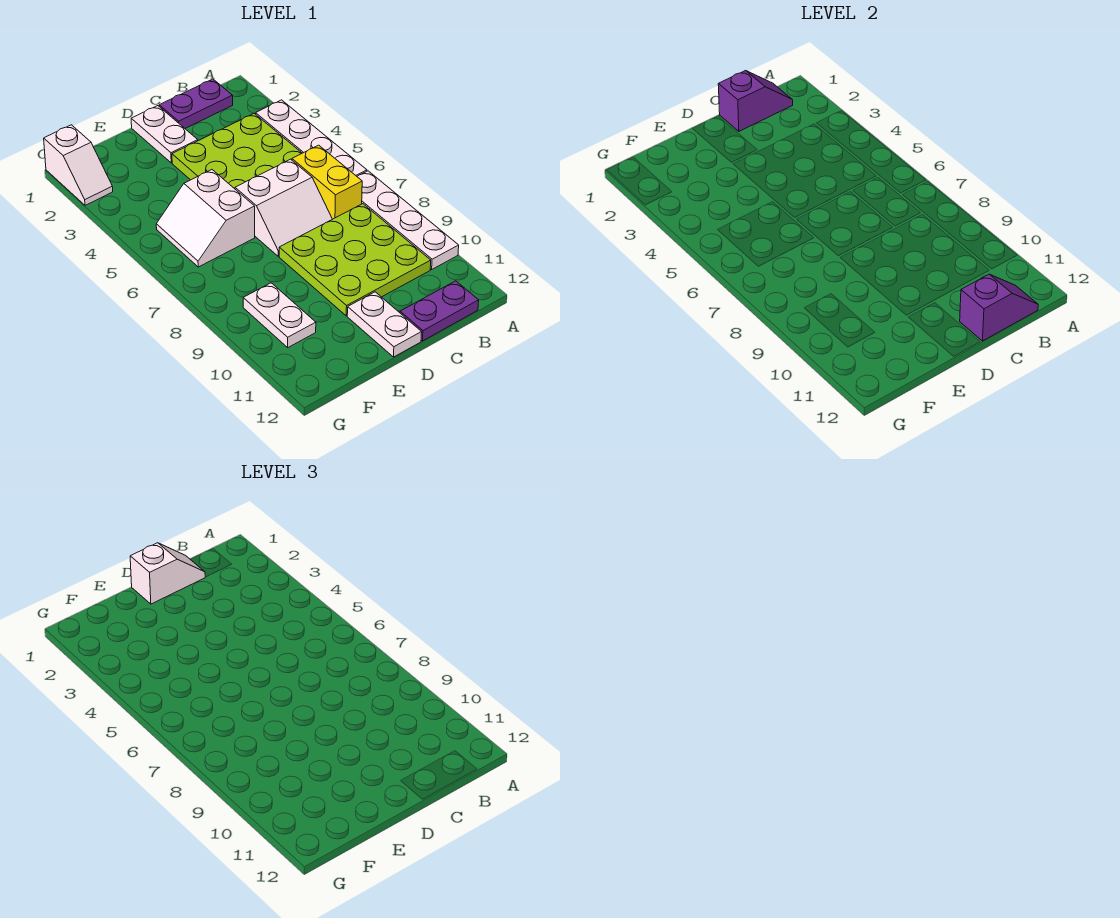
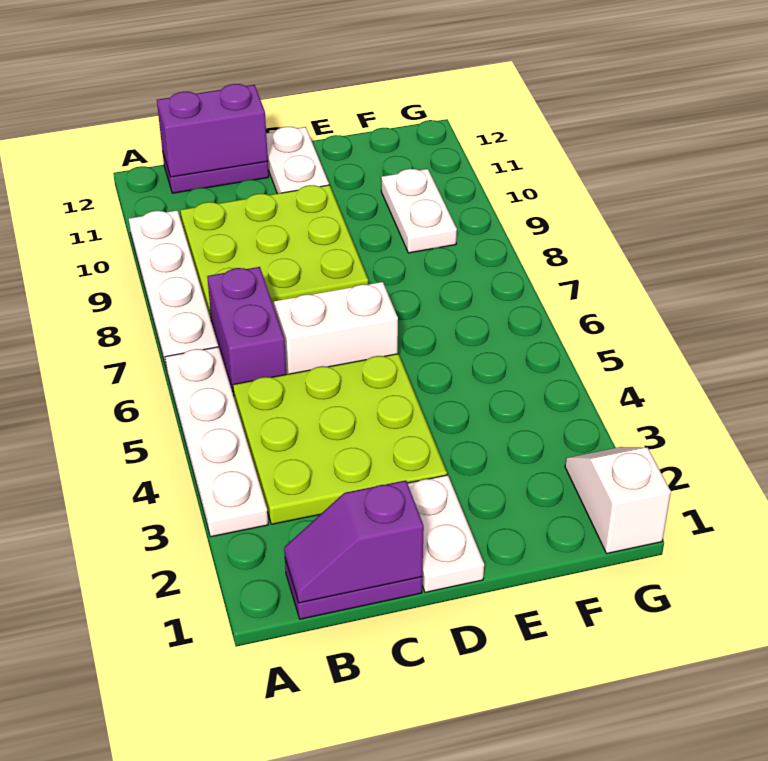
yellow brick B6:B7 level 1 -> purple brick B6:B7 level 1
purple slope B12:C12 level 2 top C -> purple brick B12:C12 level 2
white slope C1:D1 level 3 top D -> none
white slope E5:F6 level 1 top E -> none

